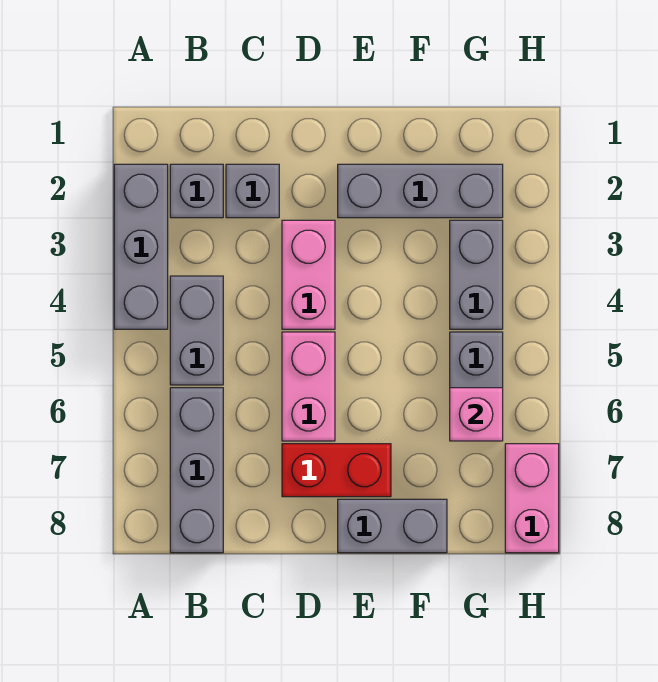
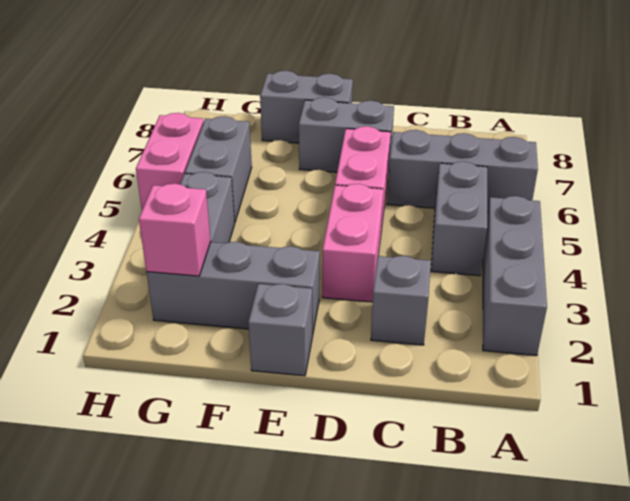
grey brick B2 level 1 -> grey brick E1 level 1
grey brick B6:B8 level 1 -> grey brick A6:C6 level 1
red brick D7:E7 level 1 -> grey brick D7:E7 level 1
pink brick G6 level 2 -> pink brick G2 level 2
pink brick H7:H8 level 1 -> pink brick H5:H6 level 1

